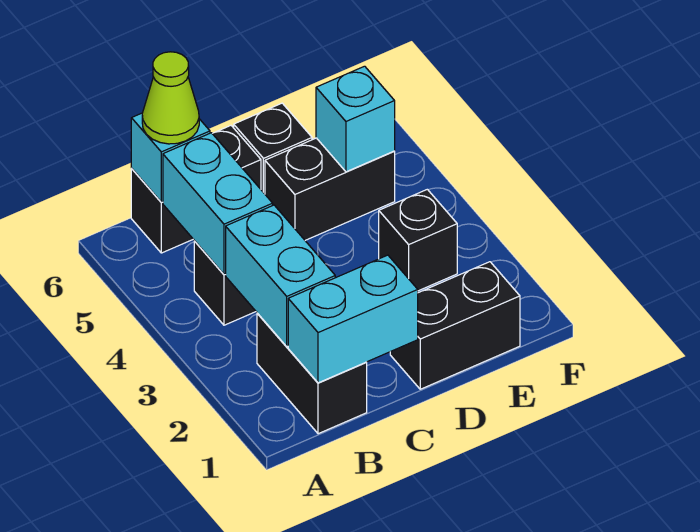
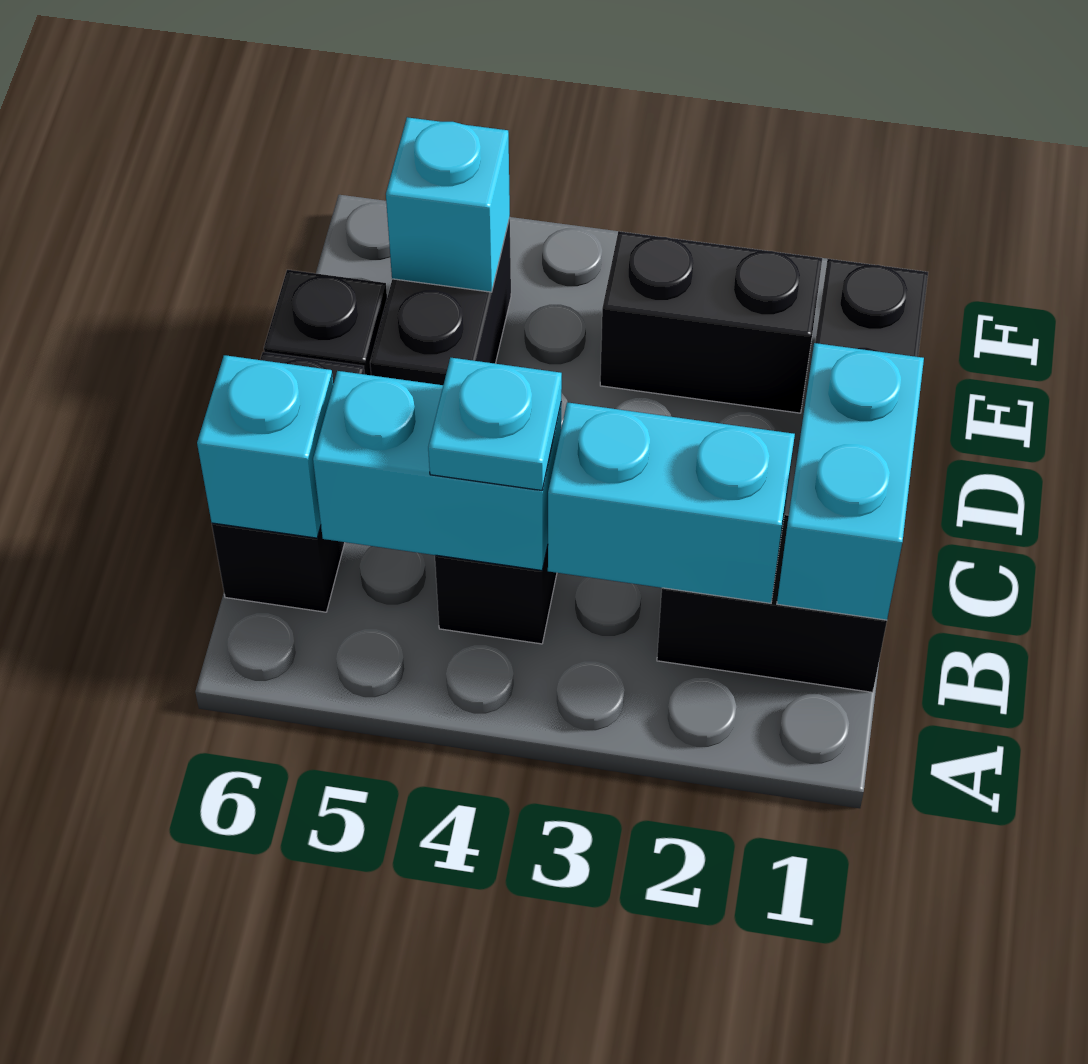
none -> cyan plate B4 level 3
lime cone B6 level 3 -> none
black brick E3 level 1 -> black brick E2:E3 level 1

